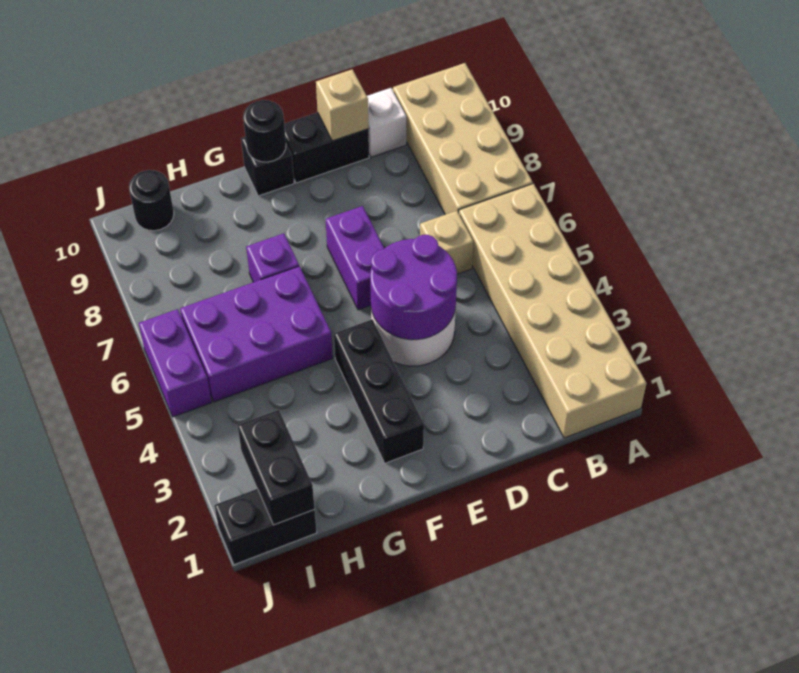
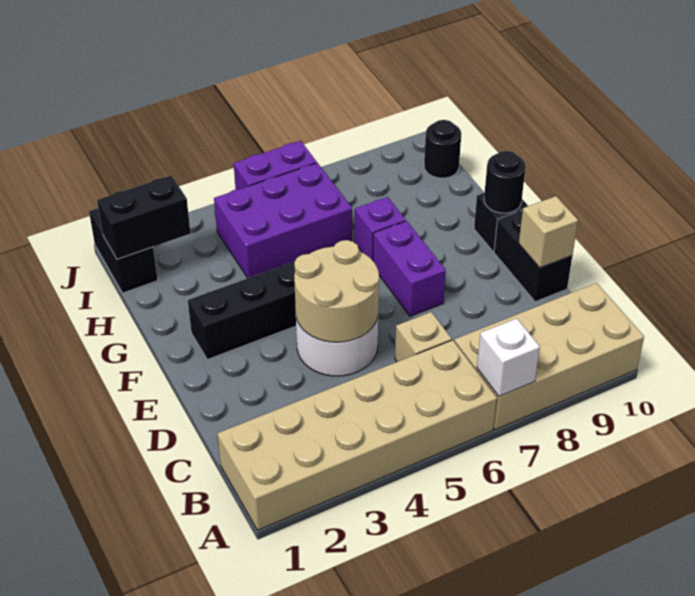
white brick C10 level 1 -> white brick A7 level 2
purple round brick D4:E5 level 2 -> tan round brick D4:E5 level 2
purple brick E6:E7 level 1 -> purple brick E7:F7 level 1
purple brick G5:I6 level 1 -> purple brick H4:I6 level 1

